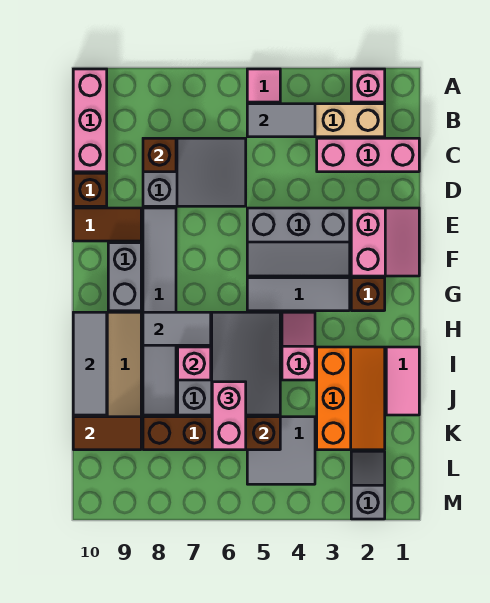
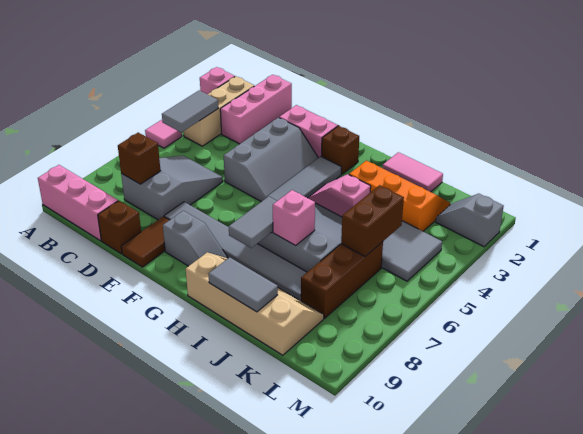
grey brick F9:G9 level 1 -> grey slope F9:G9 level 1 top F
grey tile H10:J10 level 2 -> grey tile I10:J10 level 2
pink brick J6:K6 level 3 -> none
brown tile K9:K10 level 2 -> none

